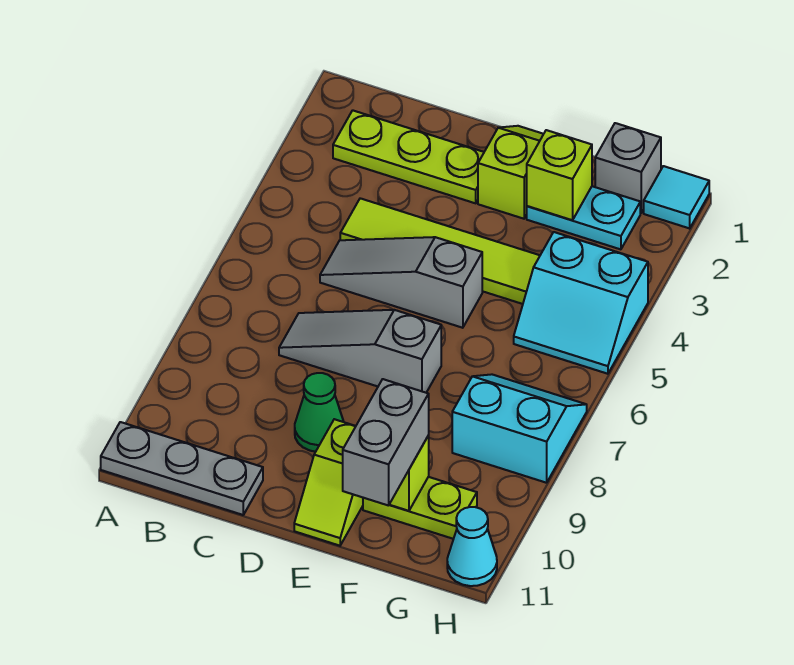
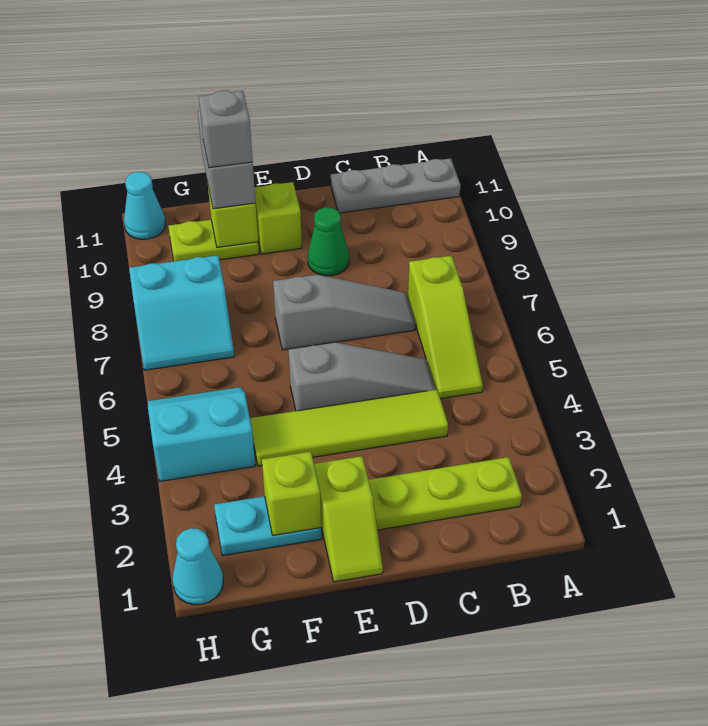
none -> lime slope B5:B7 level 1 top 7
grey brick G1 level 1 -> grey brick F10 level 4
cyan tile H1 level 1 -> cyan cone H1 level 1

